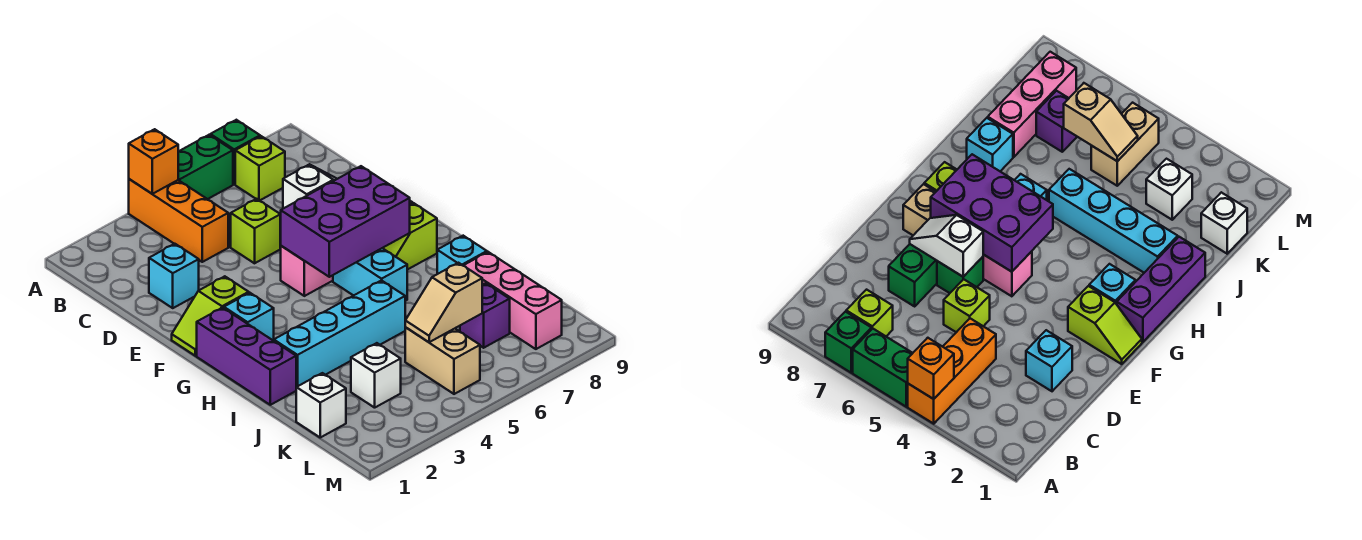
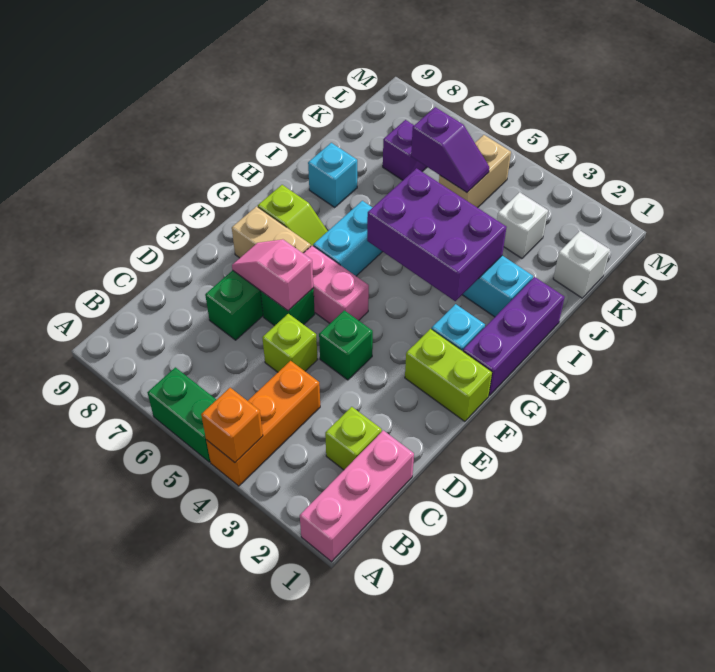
green brick A7 level 1 -> green brick E4 level 1
lime brick B7 level 1 -> lime brick C2 level 1
cyan brick D2 level 1 -> none
white slope E6:E7 level 2 top 6 -> pink slope E6:E7 level 2 top 6
lime slope F1:F2 level 1 top 2 -> lime brick F1:F2 level 1
purple brick F5:G7 level 2 -> purple brick H3:I5 level 2
pink brick J8:L8 level 1 -> pink brick A1:C1 level 1
tan slope K5:K6 level 2 top 6 -> purple slope K5:K6 level 2 top 6

